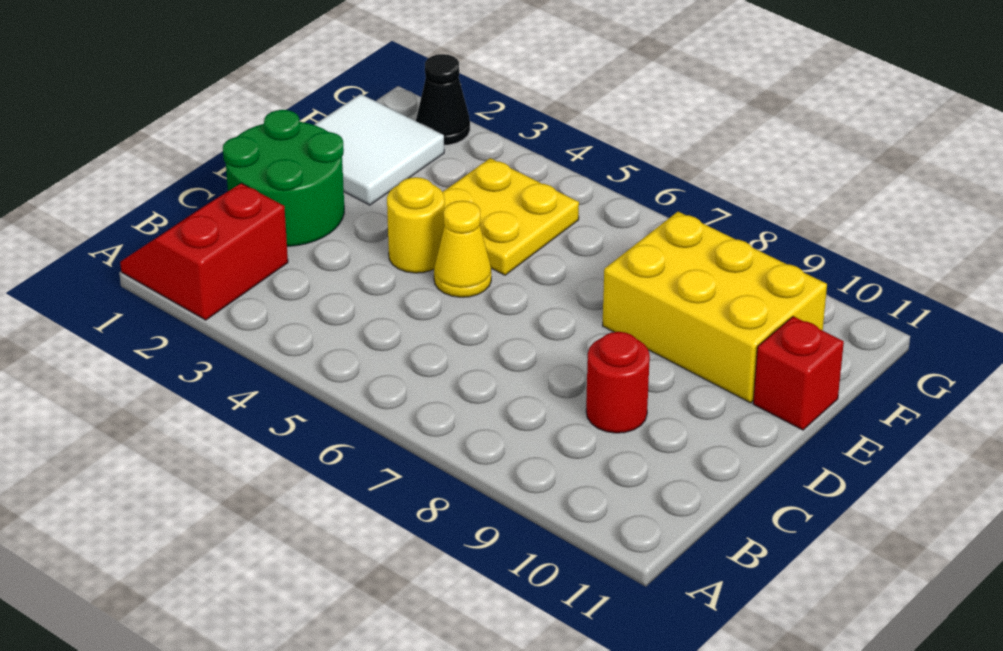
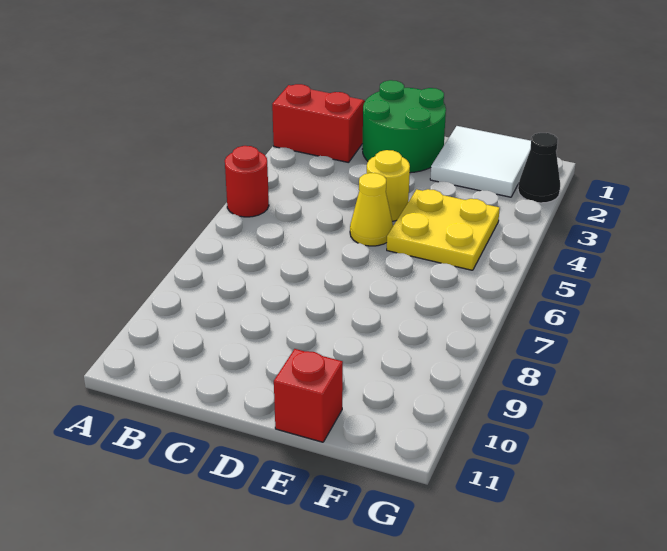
red round brick C9 level 1 -> red round brick A5 level 1
yellow brick E8:F10 level 1 -> none

